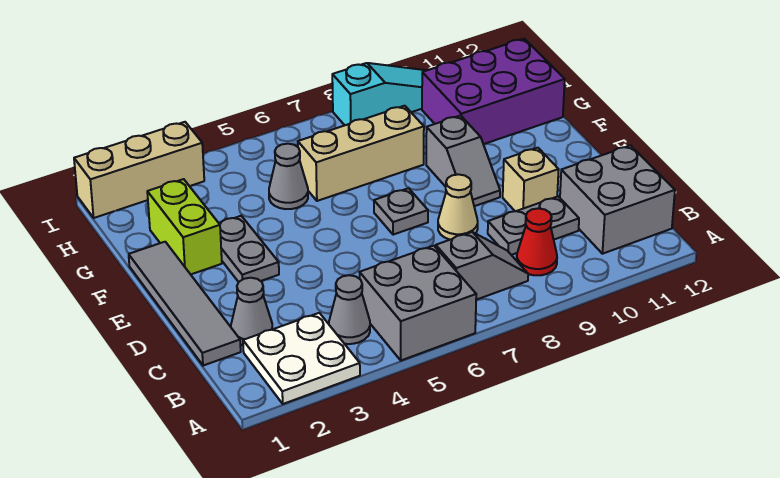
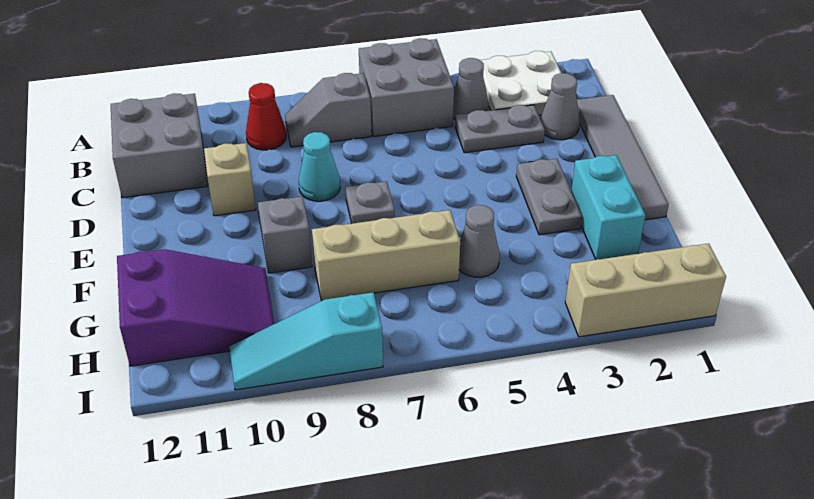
grey plate C9:C10 level 1 -> grey plate C3:C4 level 1
tan cone D8 level 1 -> cyan cone D8 level 1
lime brick F2:G2 level 1 -> cyan brick F2:G2 level 1
purple brick G10:H12 level 1 -> purple slope G10:H12 level 1 top 12

